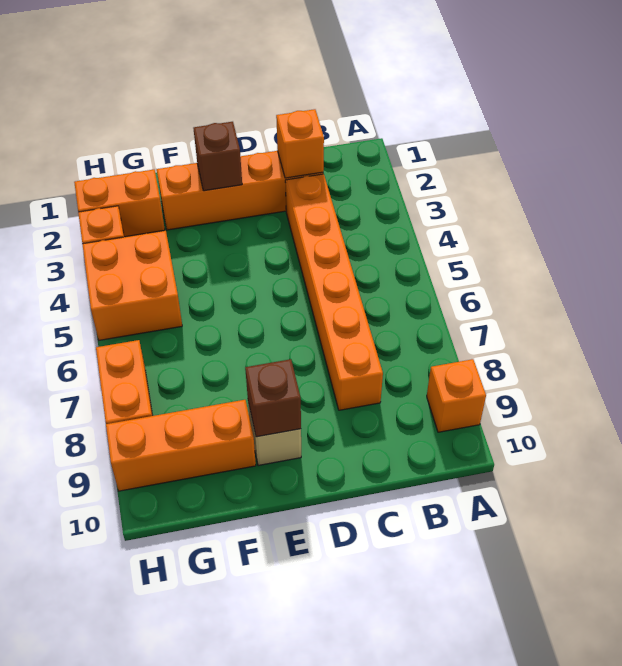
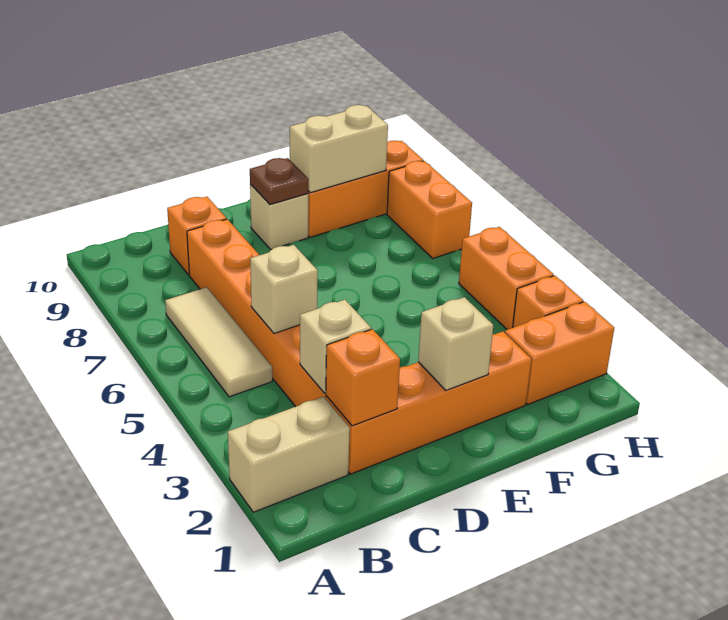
none -> tan brick A2:B2 level 1
orange brick A9 level 1 -> orange brick C9 level 1
none -> tan tile B5:B7 level 1
none -> tan brick C3 level 2
none -> tan brick C5 level 2
brown brick E2 level 2 -> tan brick E2 level 2
brown brick E9 level 2 -> brown plate E9 level 2
none -> tan brick F9:G9 level 2
orange brick G4:H5 level 1 -> orange brick H4:H5 level 1

